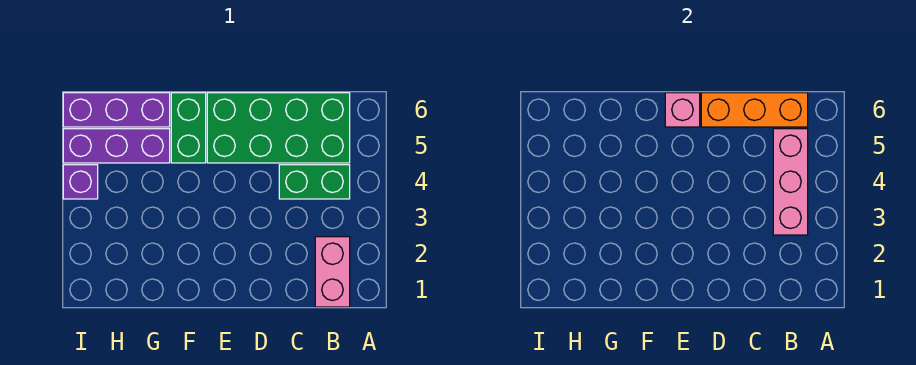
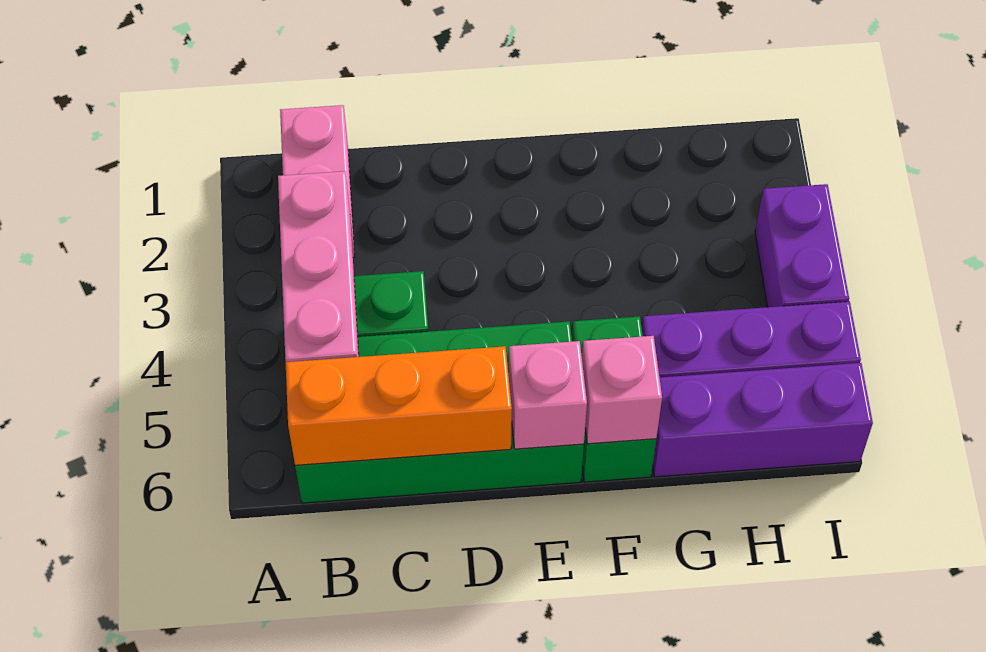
none -> pink brick F6 level 2
purple brick I4 level 1 -> purple brick I3:I4 level 1

